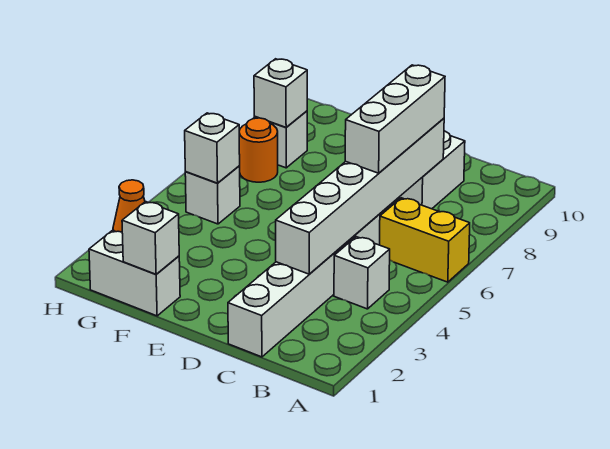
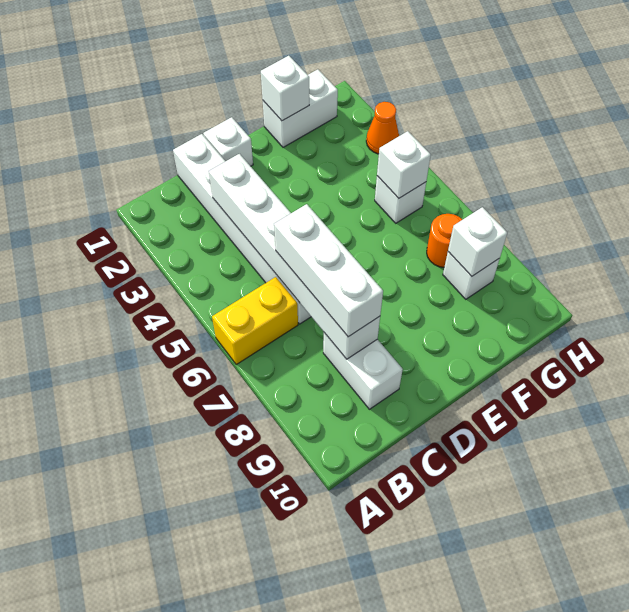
white brick B4 level 1 -> white brick D1 level 1

